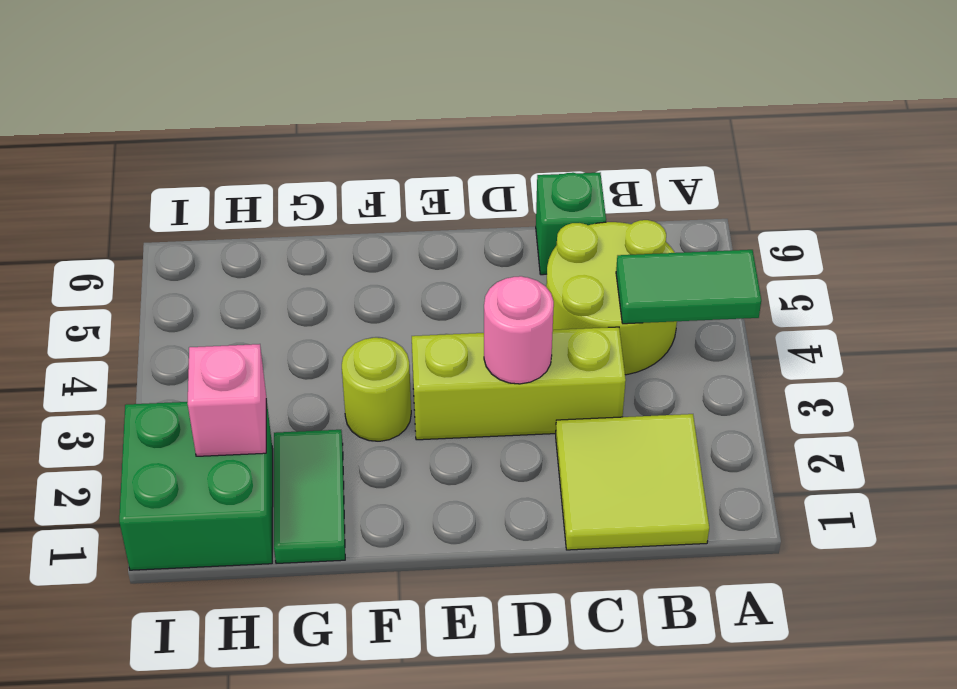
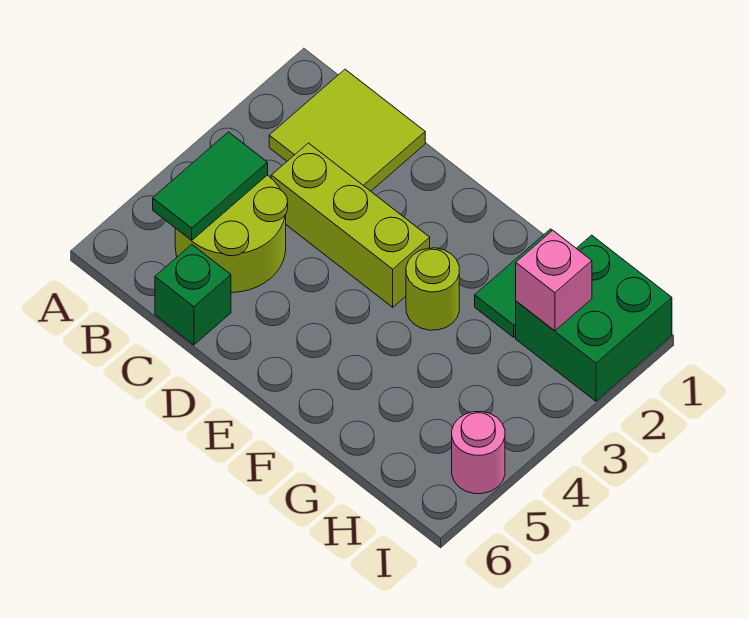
green tile A4:B4 level 2 -> green tile B4:B5 level 2
pink round brick D3 level 2 -> pink round brick I5 level 1

